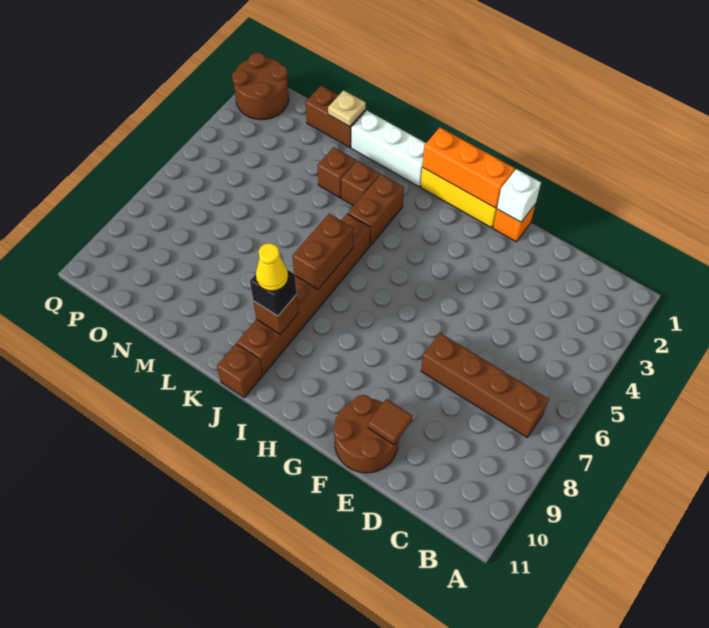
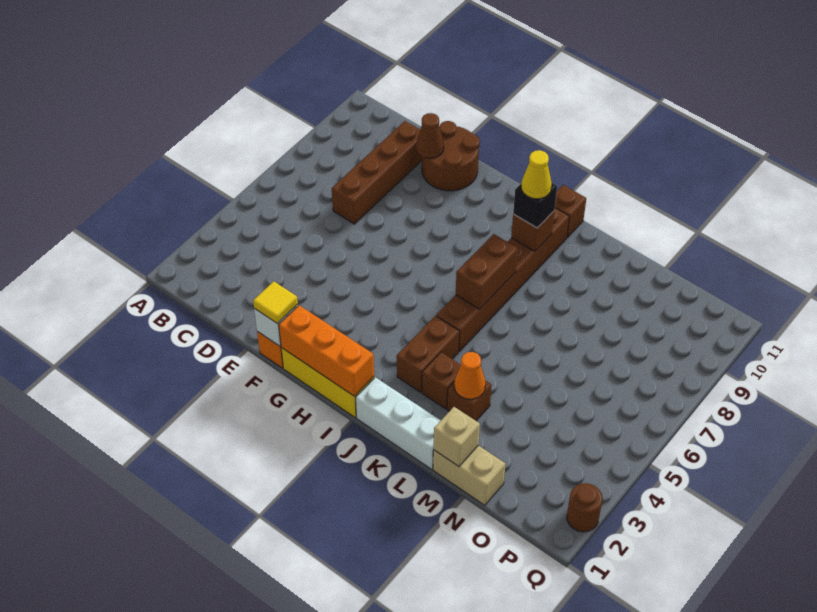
brown brick B7:E7 level 1 -> brown brick D7:D10 level 1
brown tile E10 level 2 -> brown cone E10 level 2
none -> yellow tile F1 level 3
none -> orange cone L3 level 2
brown brick M1:N1 level 1 -> tan brick M1:N1 level 1
tan plate M1 level 2 -> tan brick M1 level 2
brown round brick P1:Q2 level 1 -> brown round brick Q2 level 1

